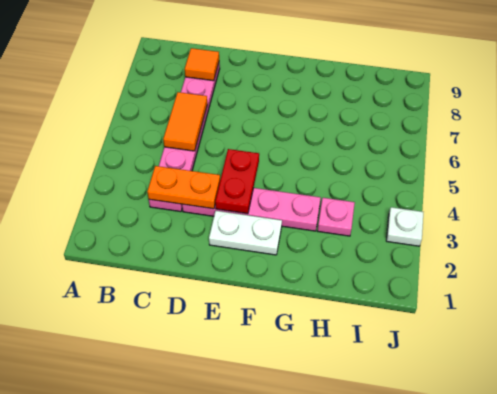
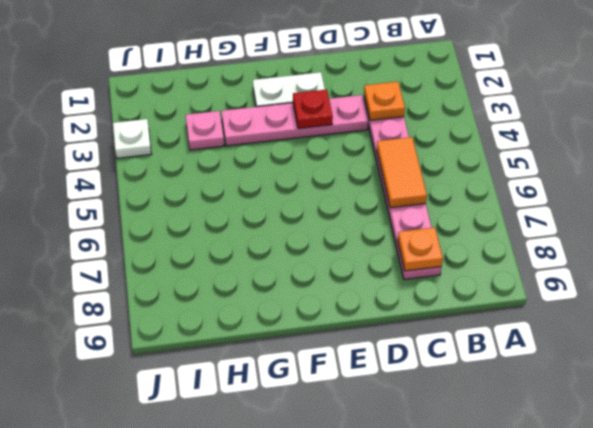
orange plate C3:D3 level 2 -> orange plate C3 level 2
orange tile C8 level 2 -> orange plate C8 level 2
red plate E3:E4 level 2 -> red plate E3 level 2

